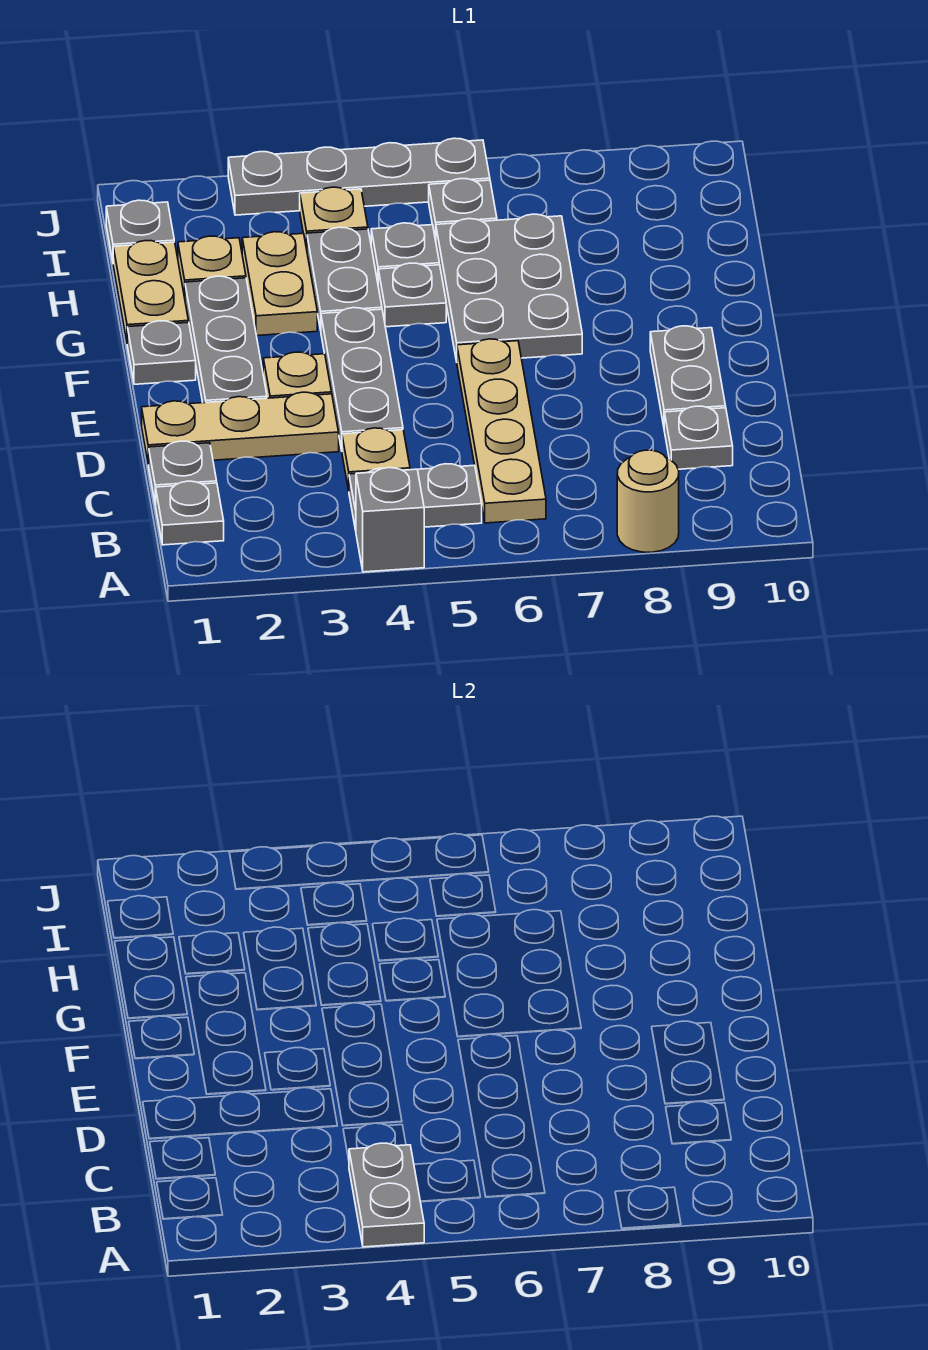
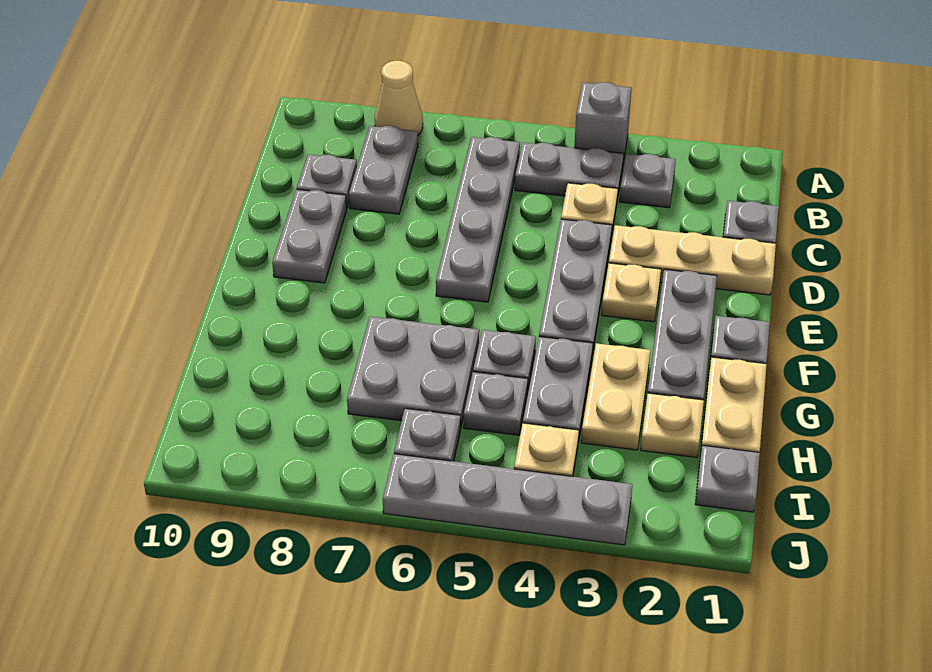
grey plate A4:B4 level 2 -> grey plate B8:C8 level 1
tan round brick A8 level 1 -> tan cone A8 level 1
grey plate B1 level 1 -> grey plate B3 level 1
tan plate B6:E6 level 1 -> grey plate B6:E6 level 1
grey plate F6:H7 level 1 -> grey plate G6:H7 level 1

